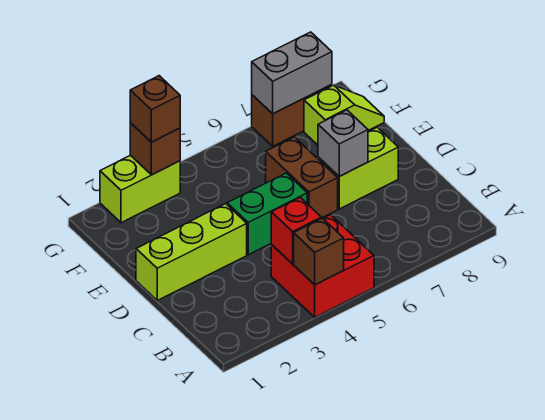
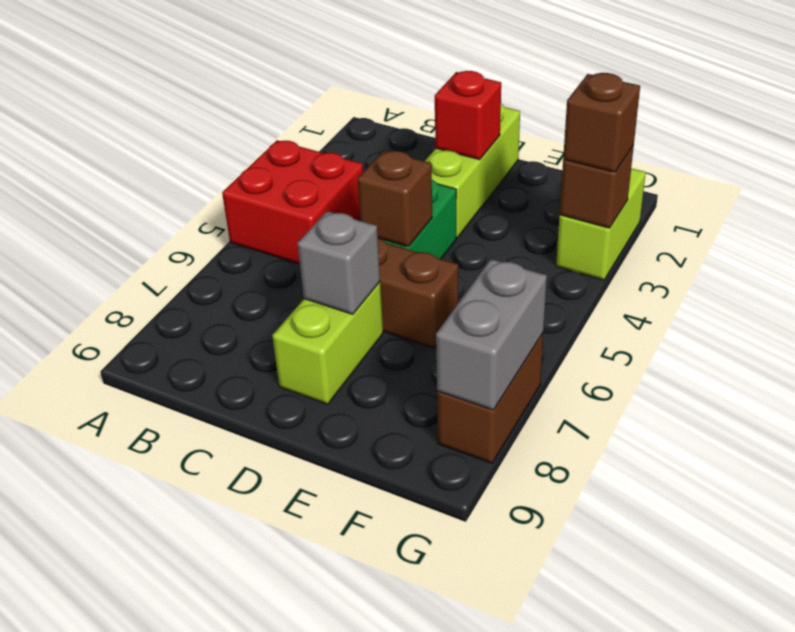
brown brick A4 level 2 -> brown brick D5 level 2
red brick B4 level 2 -> red brick D2 level 2
lime slope F8:F9 level 1 top 8 -> none

